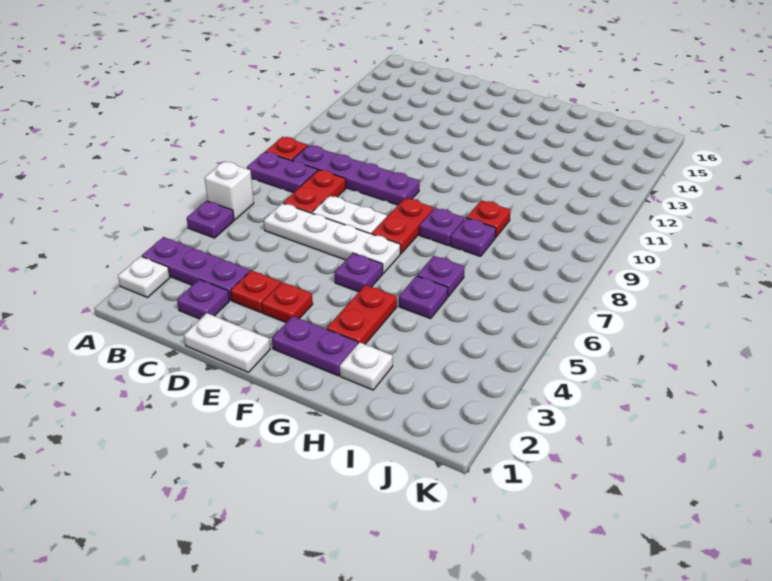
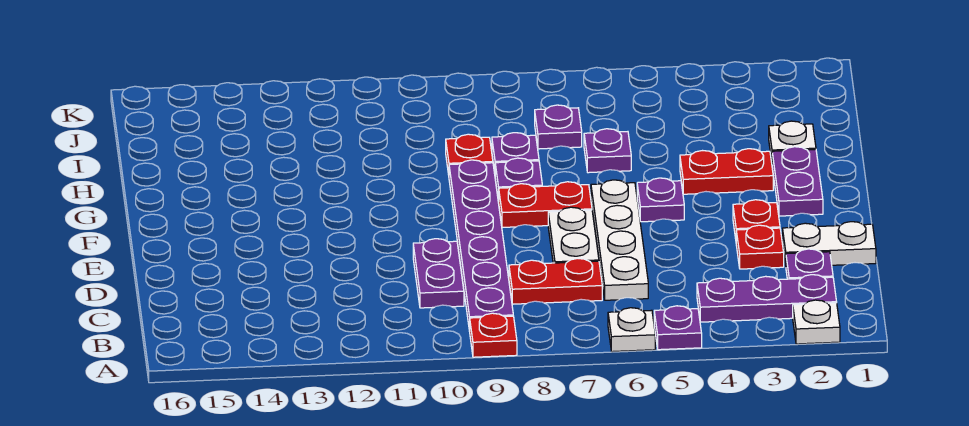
purple plate A3:C3 level 1 -> purple plate B2:B4 level 1
white brick A6 level 1 -> white plate A6 level 1
purple plate A8:B8 level 1 -> purple plate C10:D10 level 1
purple plate B9:E9 level 1 -> purple plate B9:G9 level 1
white plate D1:E1 level 1 -> white plate D1:D2 level 1
purple plate H5 level 1 -> purple plate I7 level 1

